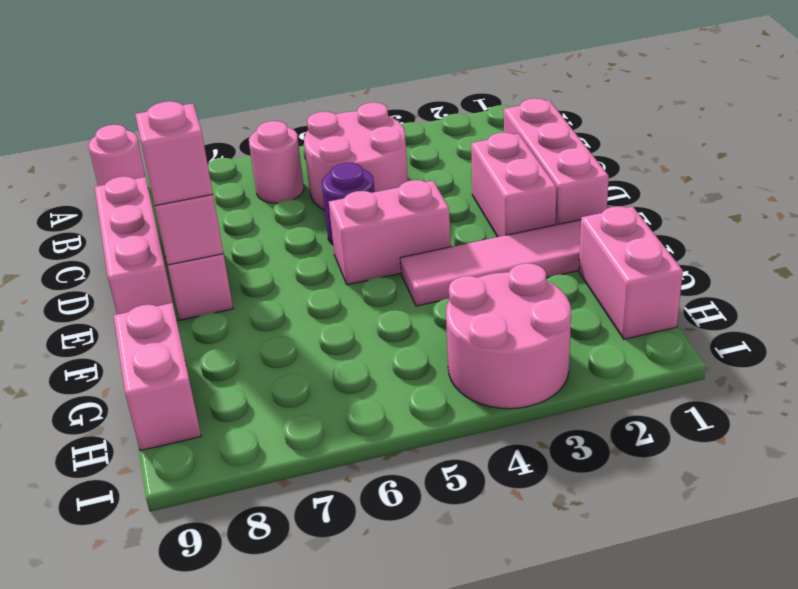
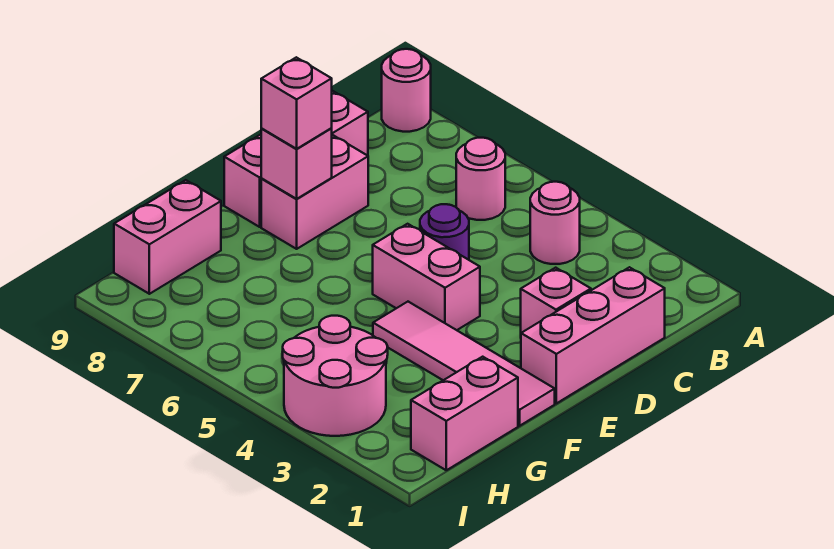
pink round brick B4:C5 level 1 -> pink round brick B4 level 1
pink brick D2:E2 level 1 -> pink brick D2 level 1

